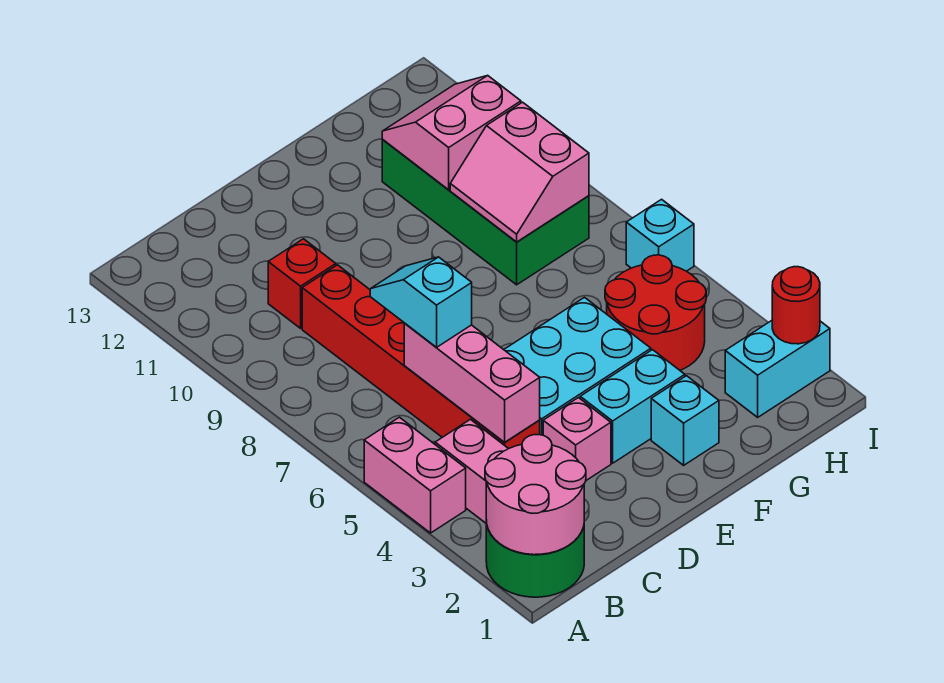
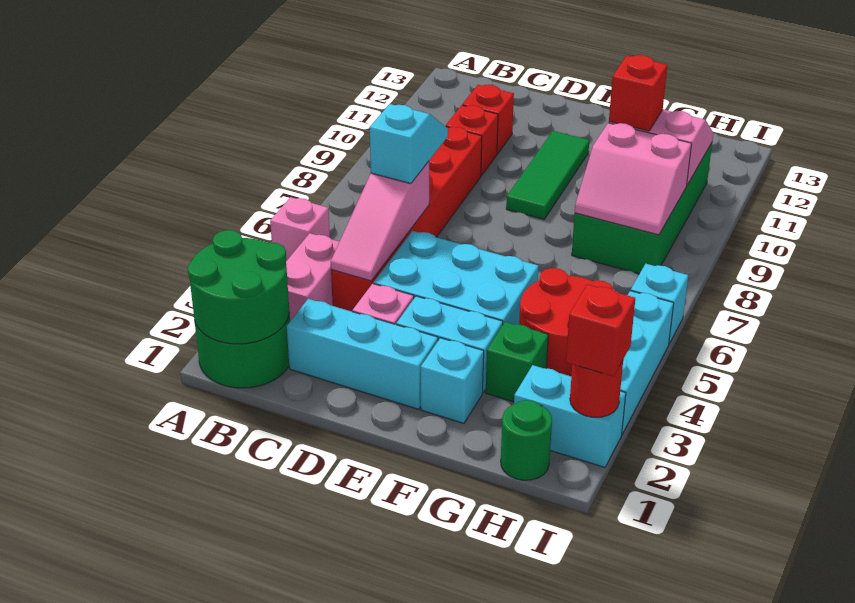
pink round brick A1:B2 level 2 -> green round brick A1:B2 level 2
pink brick A4:A5 level 1 -> pink brick A5 level 1
none -> cyan brick C2:E2 level 1
pink brick C4:C6 level 2 -> pink slope C4:C6 level 2 top 6
none -> red brick C11 level 1
none -> green tile E9:E11 level 1
none -> green brick G3 level 1
pink slope G8:H9 level 2 top H -> pink slope G8:H9 level 2 top 9
none -> red brick G10 level 3
none -> green round brick H1 level 1
none -> red brick I2 level 3
none -> cyan brick I3:I5 level 1

